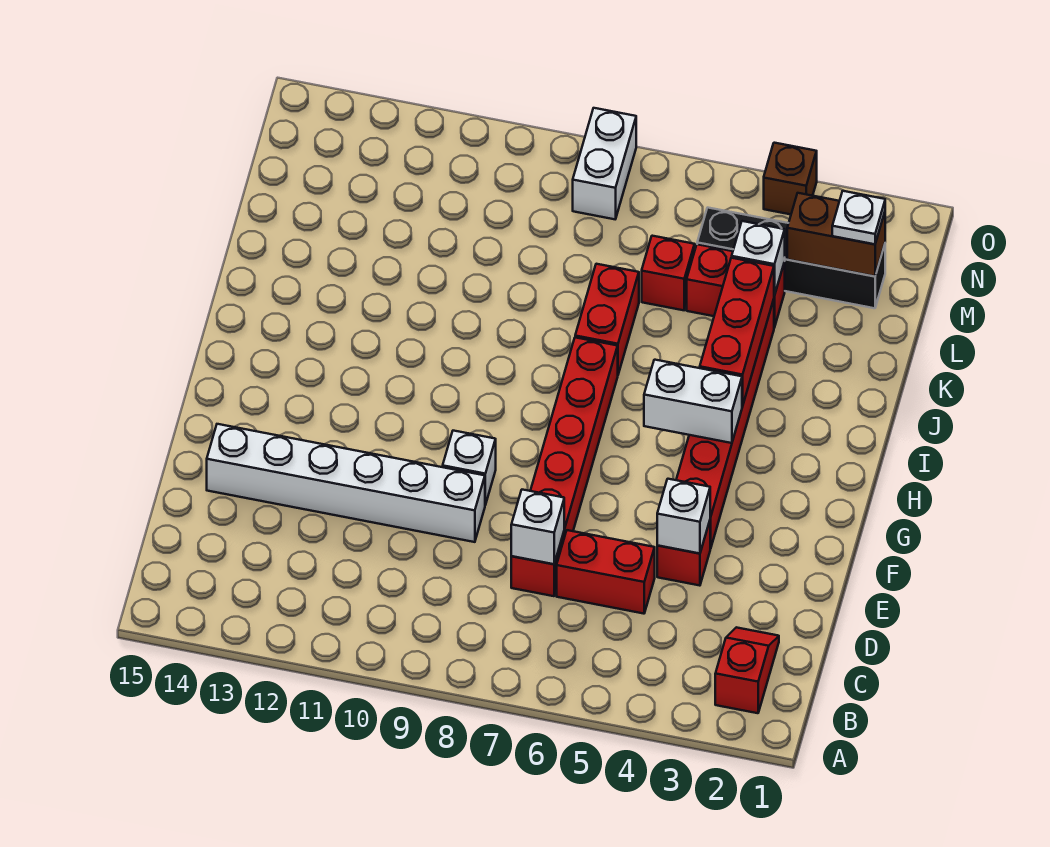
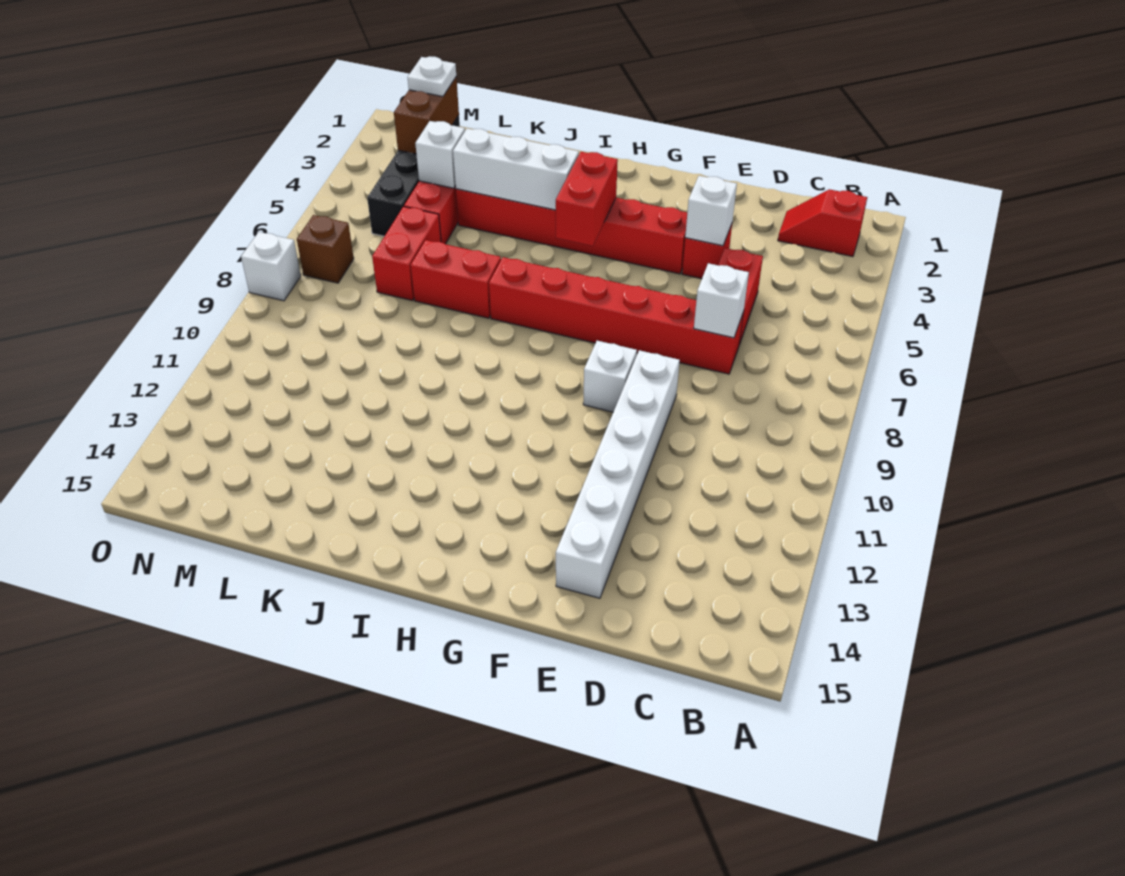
white brick H4:H5 level 2 -> red brick H4:H5 level 2
red brick I4:K4 level 2 -> white brick I4:K4 level 2
red brick L6 level 1 -> red brick L6:L7 level 1
white brick N8:O8 level 1 -> white brick O8 level 1
brown brick O4 level 1 -> brown brick N7 level 1

